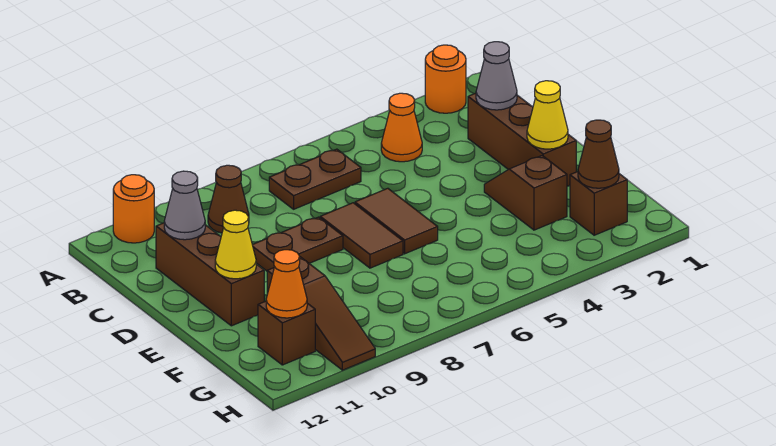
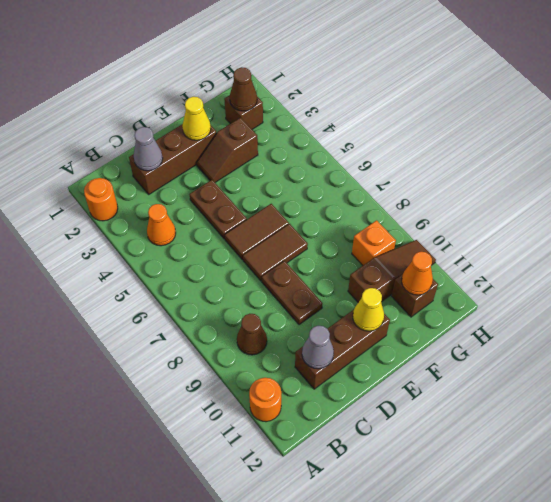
brown plate B6:B7 level 1 -> brown plate D4:D5 level 1
none -> orange brick G9 level 1

